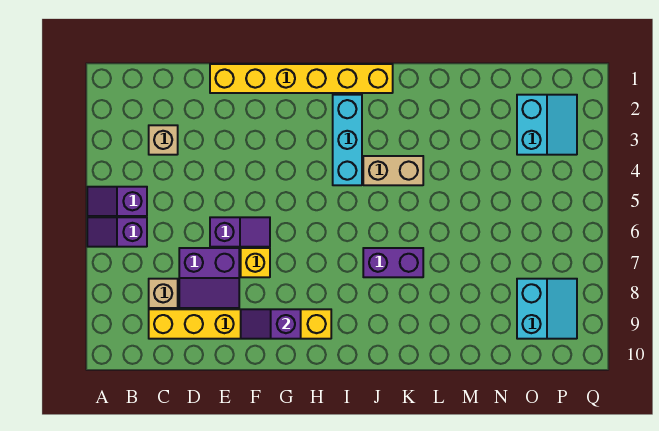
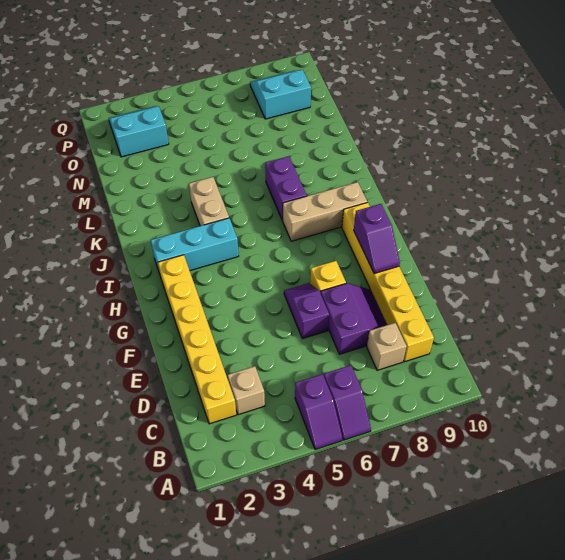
yellow brick E1:J1 level 1 -> yellow brick C2:H2 level 1
none -> tan brick I7:I9 level 1

